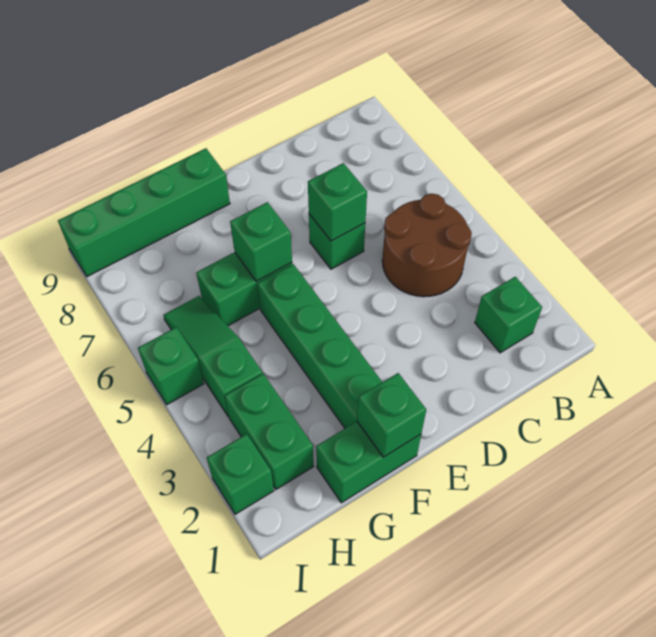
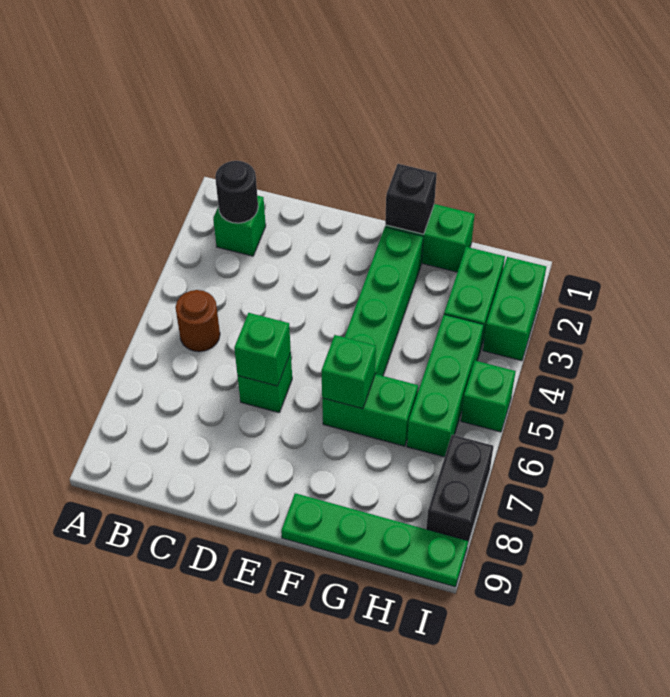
none -> black round brick B2 level 2
brown round brick B4:C5 level 1 -> brown round brick B5 level 1
green brick F1 level 2 -> black brick F1 level 2
green brick F9:I9 level 1 -> green plate F9:I9 level 1
green slope H4:H6 level 1 top 4 -> green brick H4:H6 level 1
green brick I2 level 1 -> green brick I2:I3 level 1
none -> black brick I7:I8 level 1

